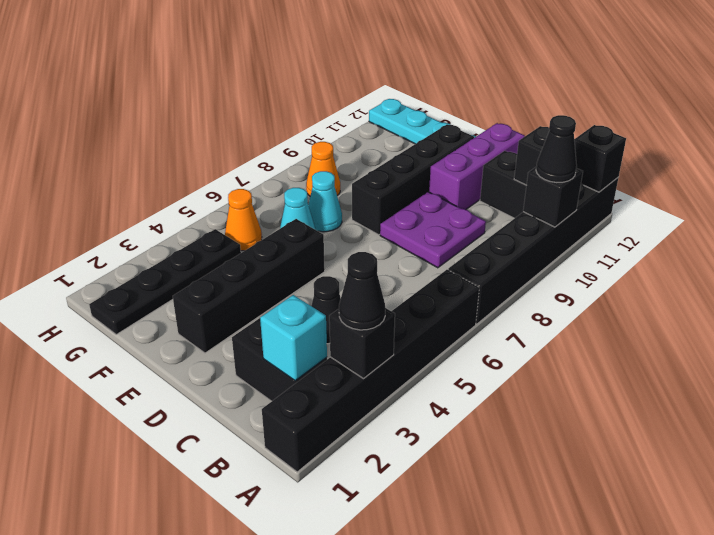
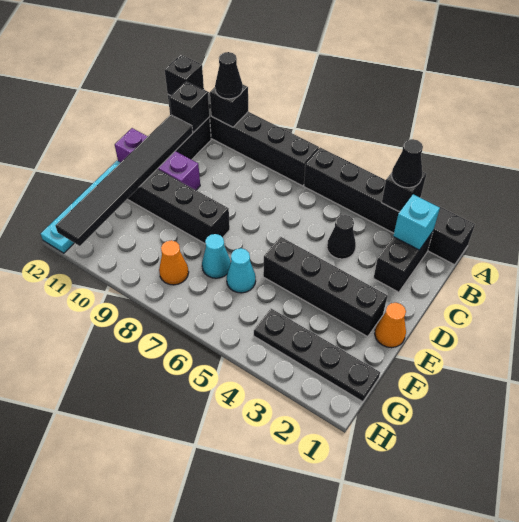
purple plate C8:D9 level 1 -> none
none -> black tile C11:H11 level 2
orange cone G5 level 1 -> orange cone E1 level 1

